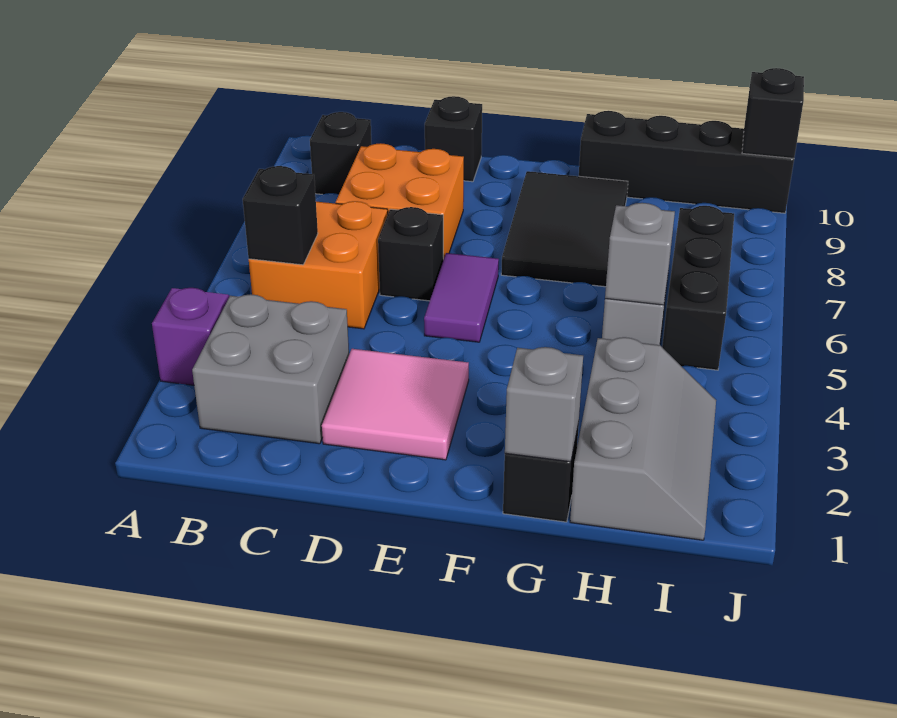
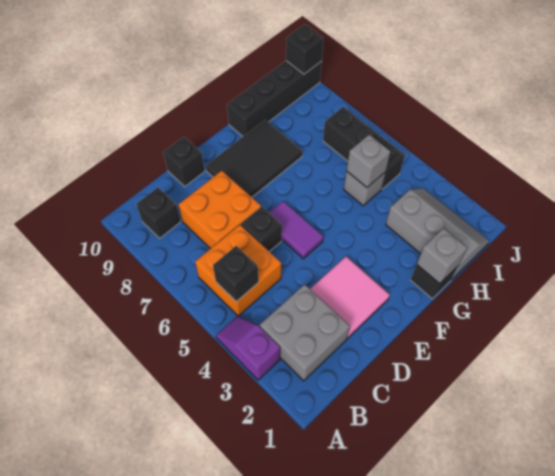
black tile F7:G9 level 1 -> black tile E8:G9 level 1

